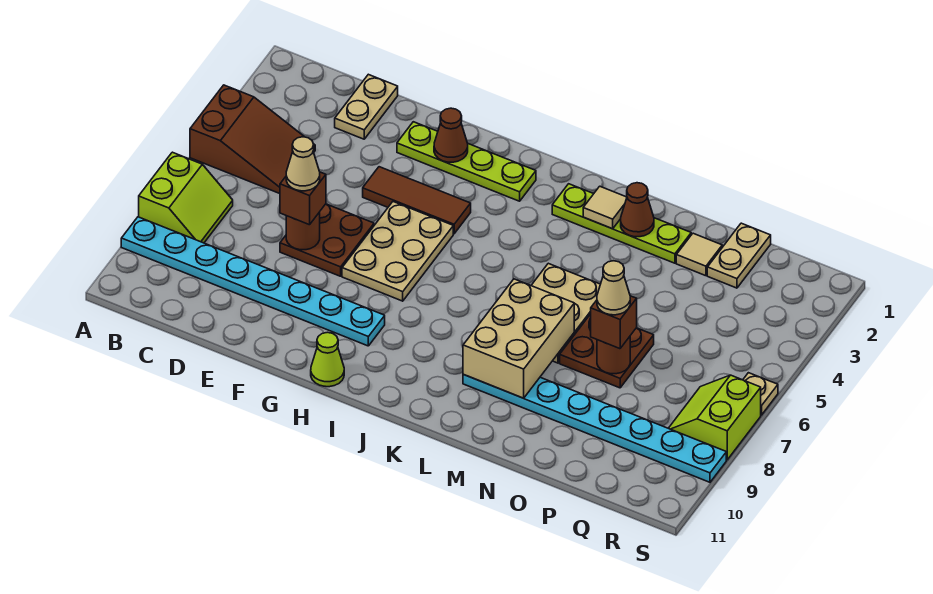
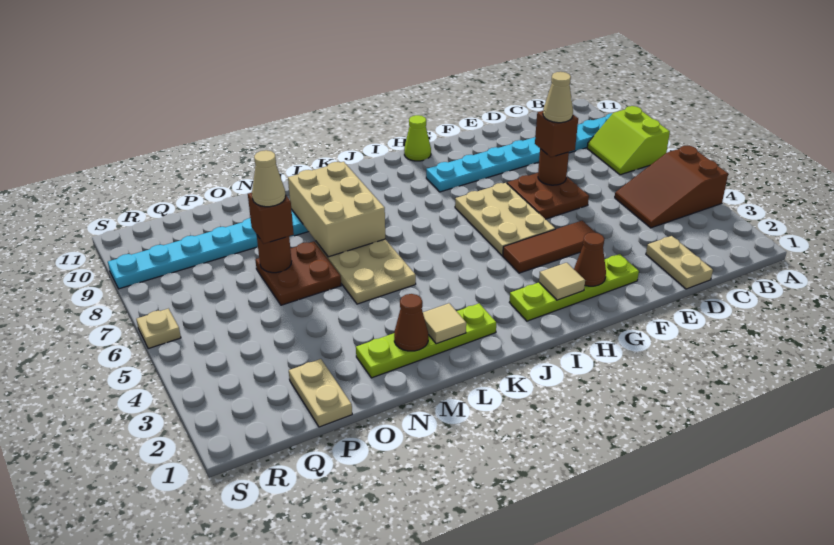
tan tile O2 level 1 -> tan tile H2 level 2
lime slope R7:S8 level 1 top S -> none

